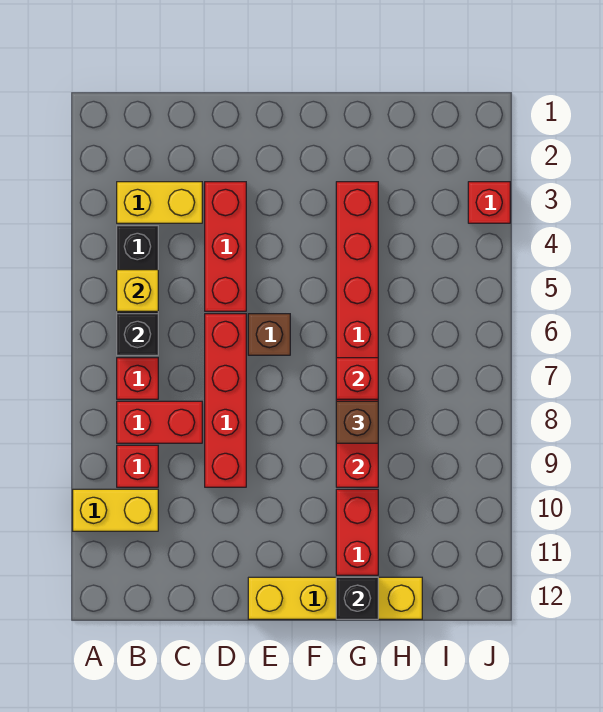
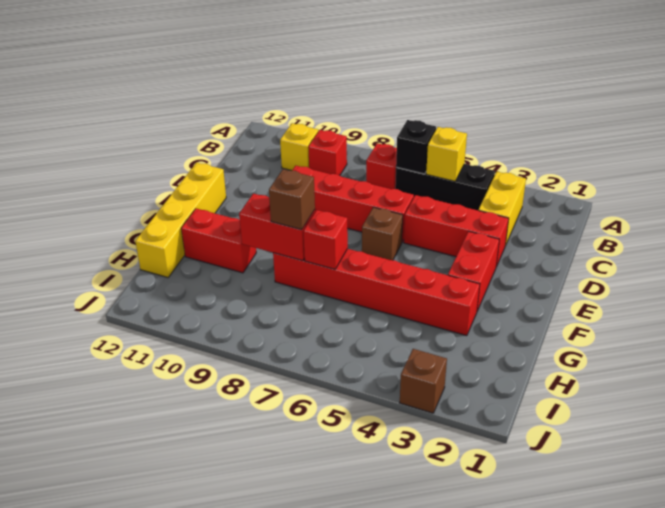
yellow brick A10:B10 level 1 -> yellow brick B10 level 1
red brick B8:C8 level 1 -> red brick E3:F3 level 1
black brick G12 level 2 -> none
red brick J3 level 1 -> brown brick J3 level 1

